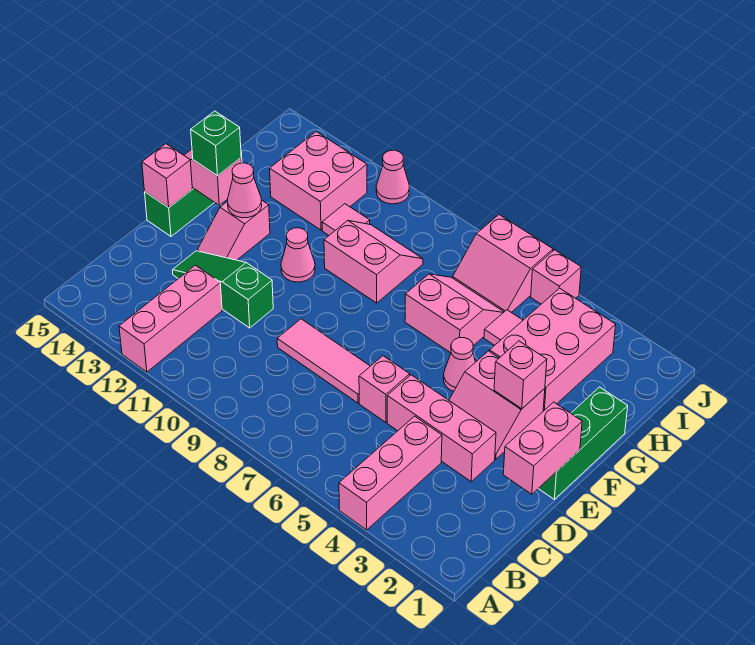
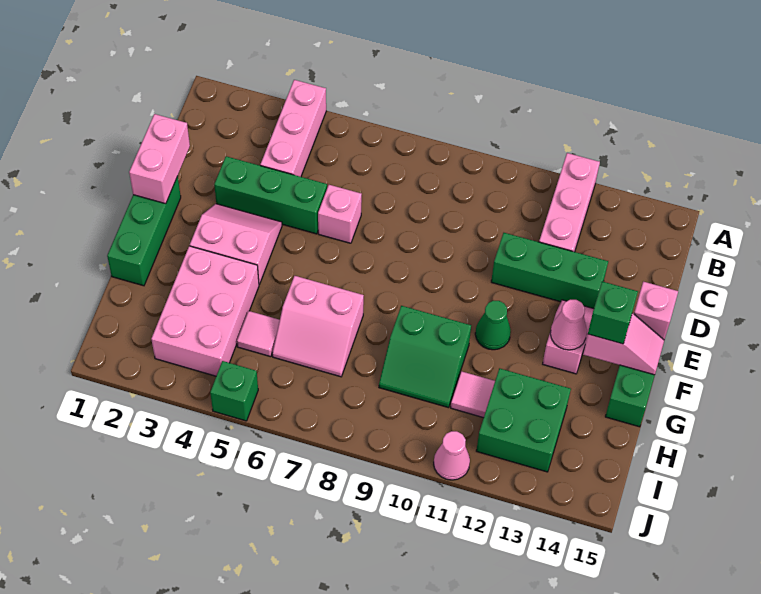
pink brick D3:D5 level 1 -> green brick D3:D5 level 1
pink tile D7:D9 level 1 -> none
green slope D11:D13 level 1 top 11 -> green brick D11:D13 level 1
pink brick F3 level 2 -> none
pink cone F5 level 1 -> none
pink cone F11 level 1 -> green cone F11 level 1
pink slope G9:H10 level 1 top G -> green slope G9:H10 level 1 top G
pink brick H12:I13 level 1 -> green brick H12:I13 level 1
pink slope I6:J7 level 1 top J -> none
pink brick J5 level 1 -> green brick J5 level 1

